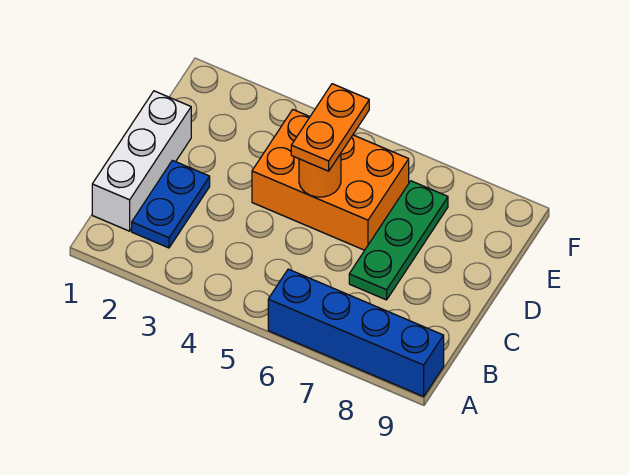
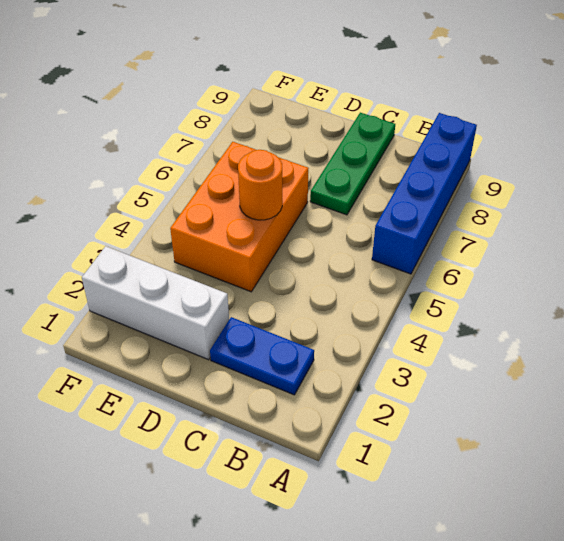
white brick B1:D1 level 1 -> white brick D2:F2 level 1
green plate C7:E7 level 1 -> green plate C7:C9 level 1
orange plate D5:E5 level 3 -> none

